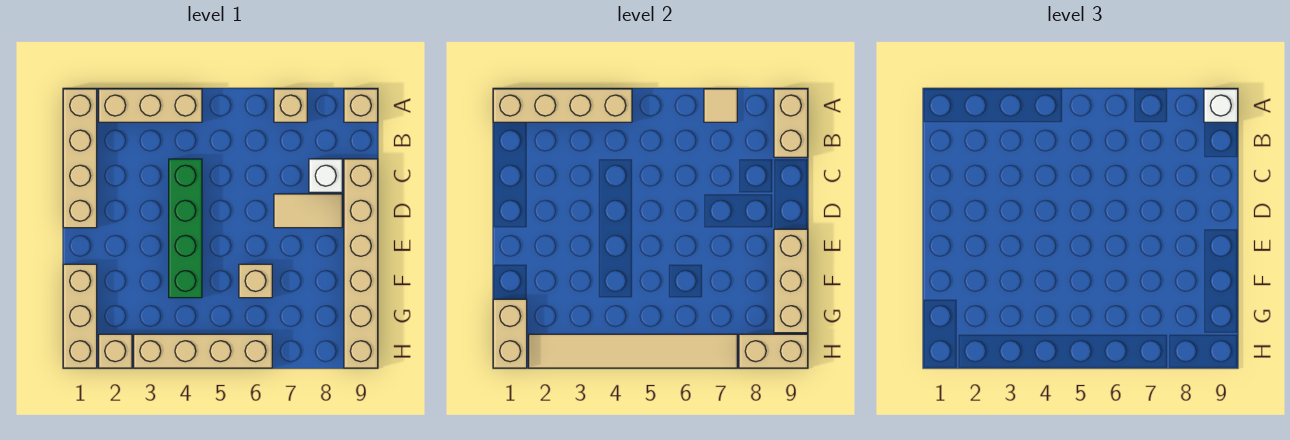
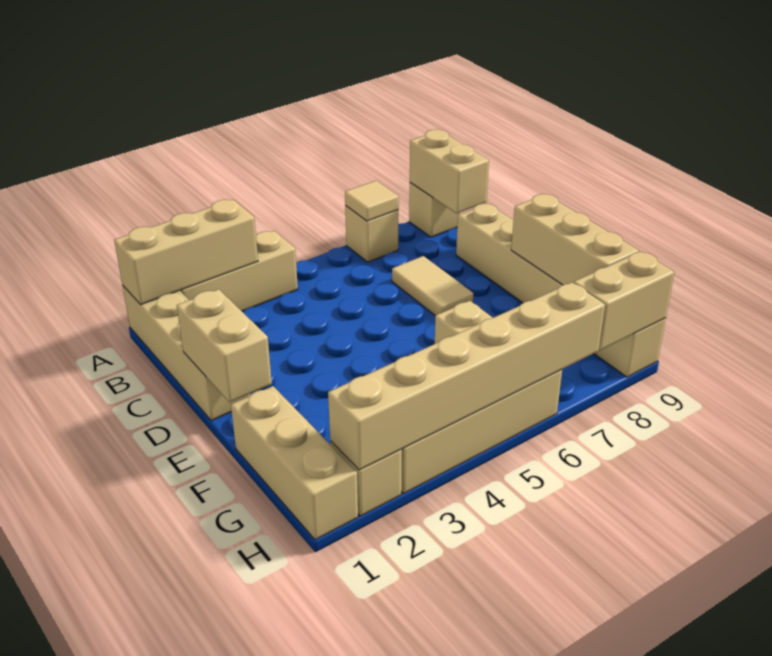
tan brick A1:A4 level 2 -> tan brick A1:A3 level 2
white brick A9 level 3 -> none
green brick C4:F4 level 1 -> none
white brick C8 level 1 -> none
tan tile D7:D8 level 1 -> tan tile C7:D7 level 1
tan brick G1:H1 level 2 -> tan brick D1:E1 level 2
tan tile H2:H7 level 2 -> tan brick H2:H7 level 2

